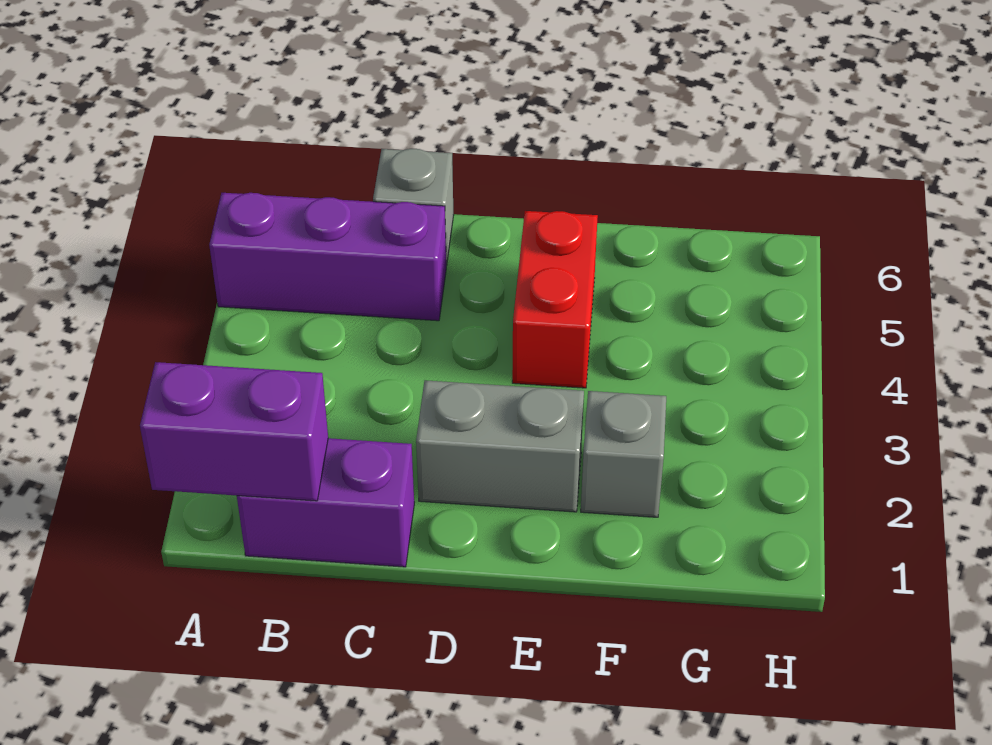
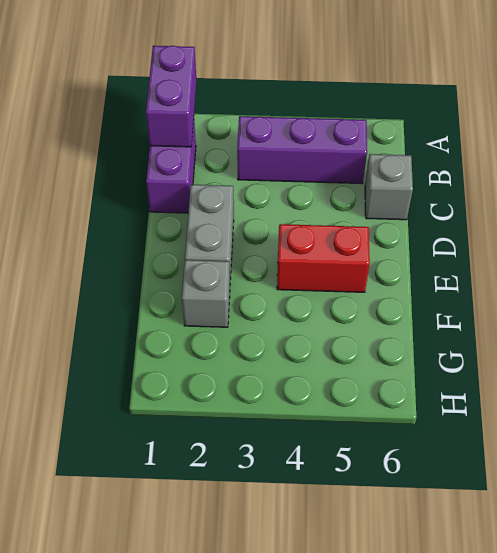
purple brick A5:C5 level 1 -> purple brick B3:B5 level 1

